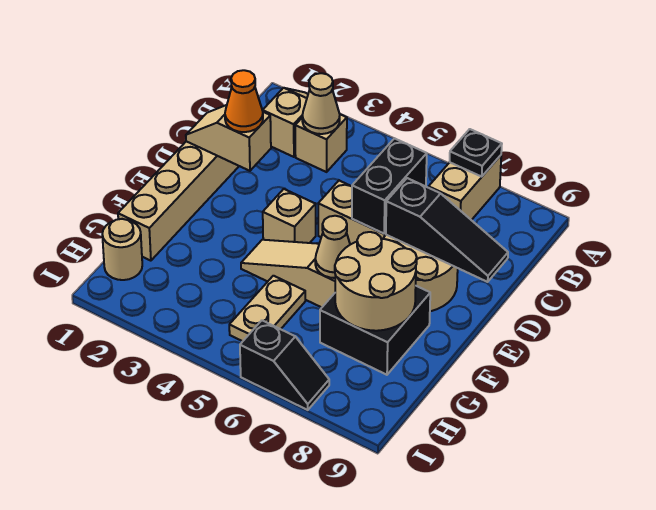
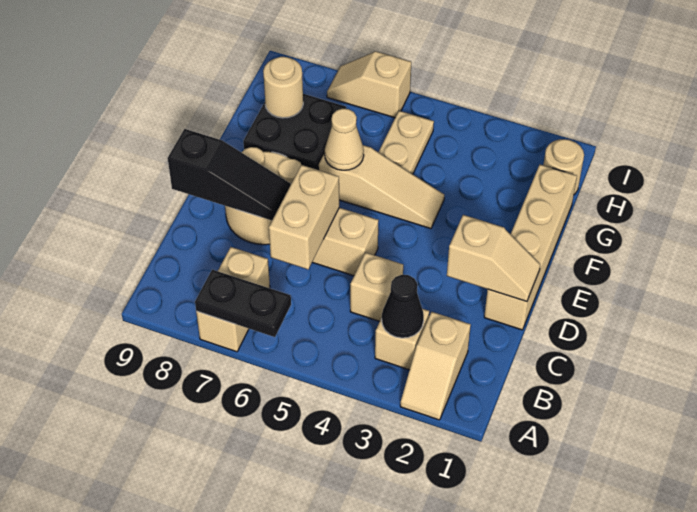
black plate A7 level 2 -> black plate A6:A7 level 2
tan cone B3 level 2 -> black cone B3 level 2
black brick C6:D6 level 2 -> tan brick C6:D6 level 2
orange cone D2 level 3 -> none
black slope D7:D9 level 2 top 7 -> black slope D7:D9 level 2 top 9
tan brick E4 level 1 -> tan brick C4 level 1
tan round brick F7:G8 level 2 -> tan round brick G8 level 2
black slope I6:I7 level 1 top 6 -> tan slope I6:I7 level 1 top 6

